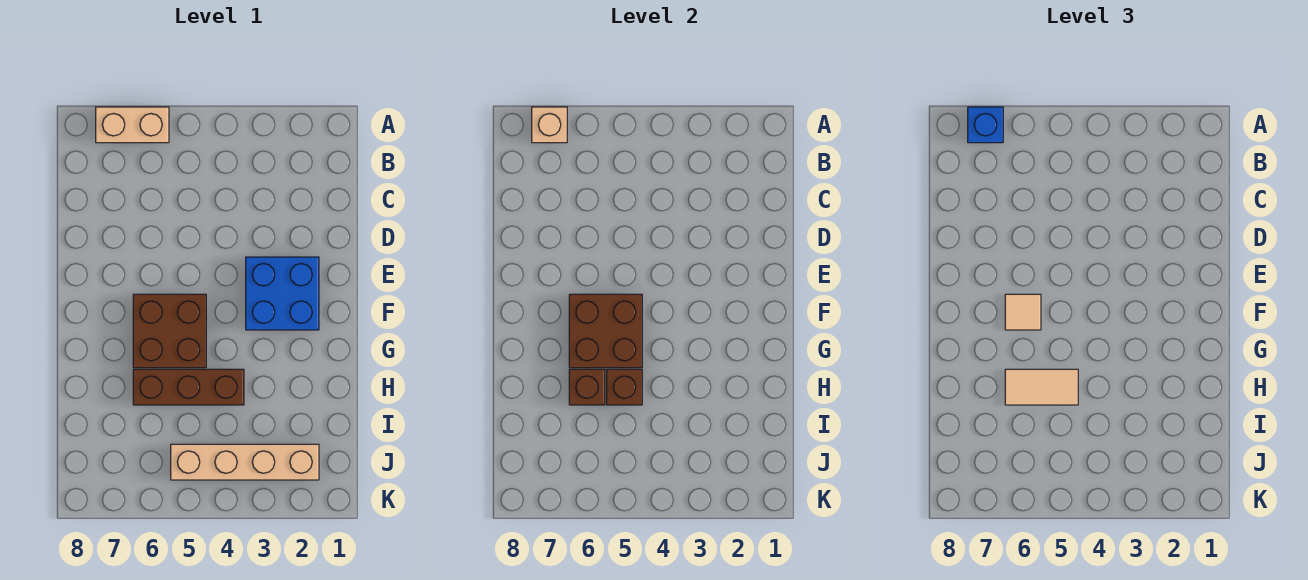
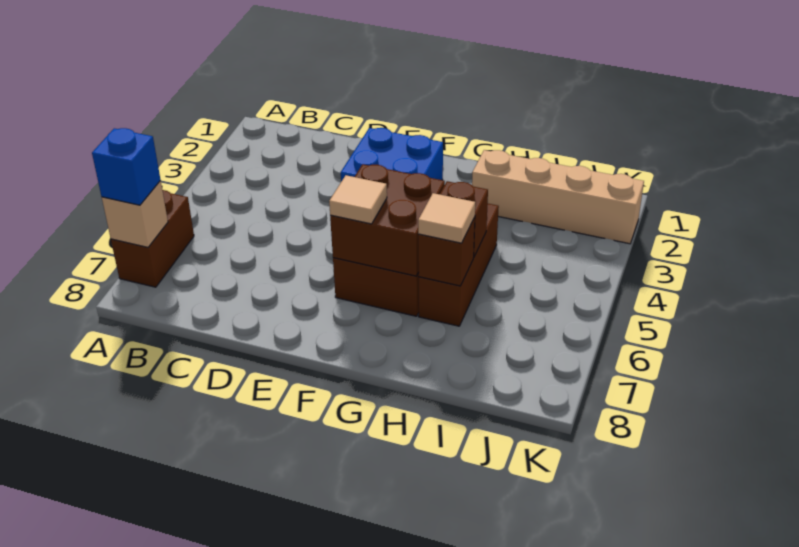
tan brick A6:A7 level 1 -> brown brick A6:A7 level 1
tan tile H5:H6 level 3 -> tan tile H6 level 3
tan brick J2:J5 level 1 -> tan brick H2:K2 level 1

